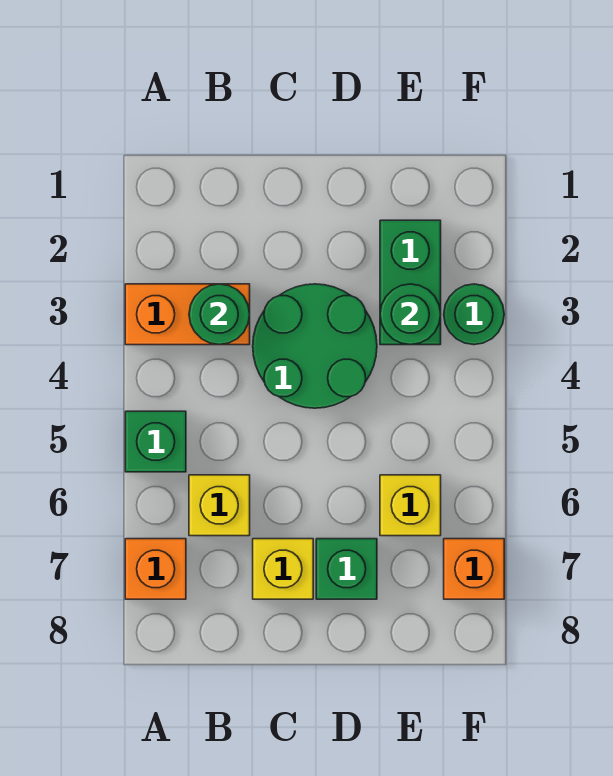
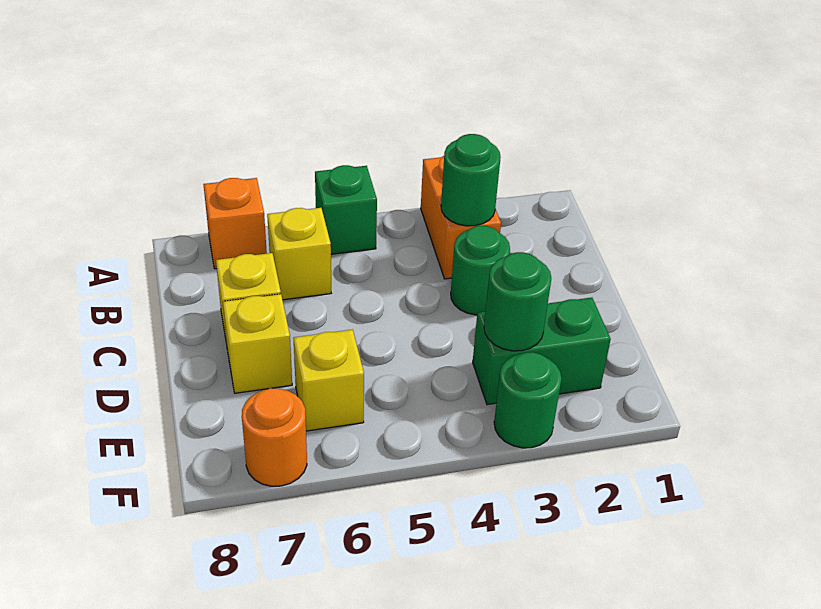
green round brick C3:D4 level 1 -> green round brick C3 level 1
green brick D7 level 1 -> yellow brick D7 level 1
orange brick F7 level 1 -> orange round brick F7 level 1

